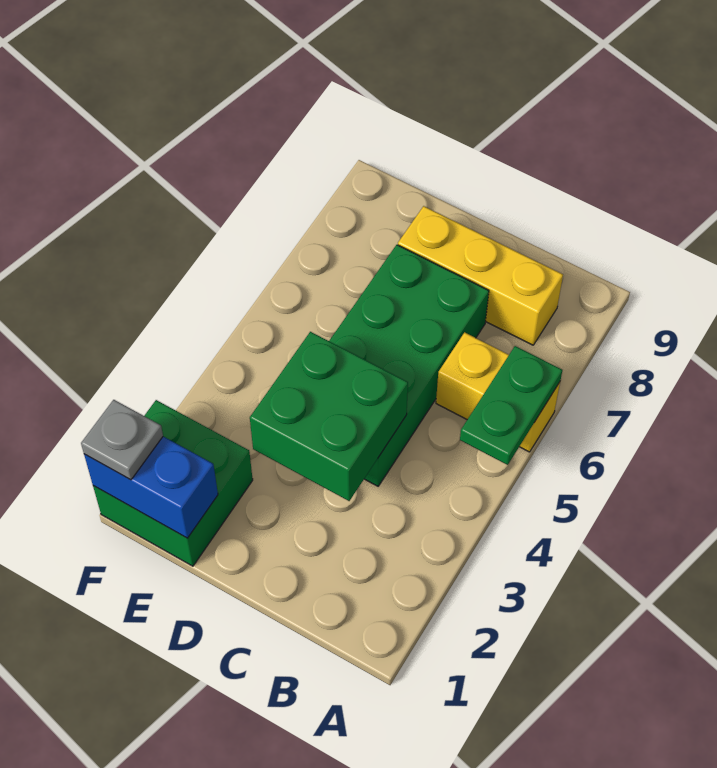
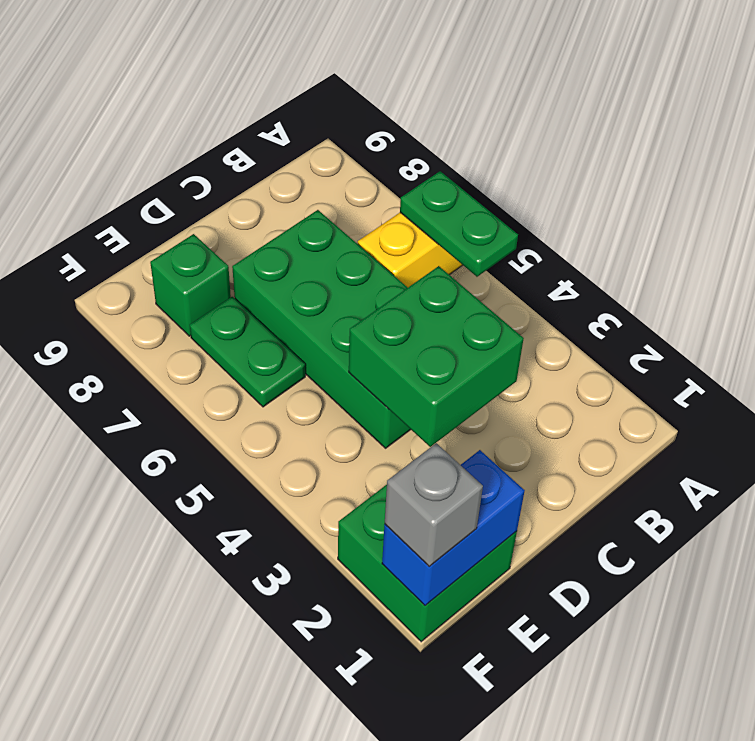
yellow brick B8:D8 level 1 -> none
none -> green plate E6:E7 level 1
none -> green brick E8 level 1
grey plate F1 level 3 -> grey brick F1 level 3

